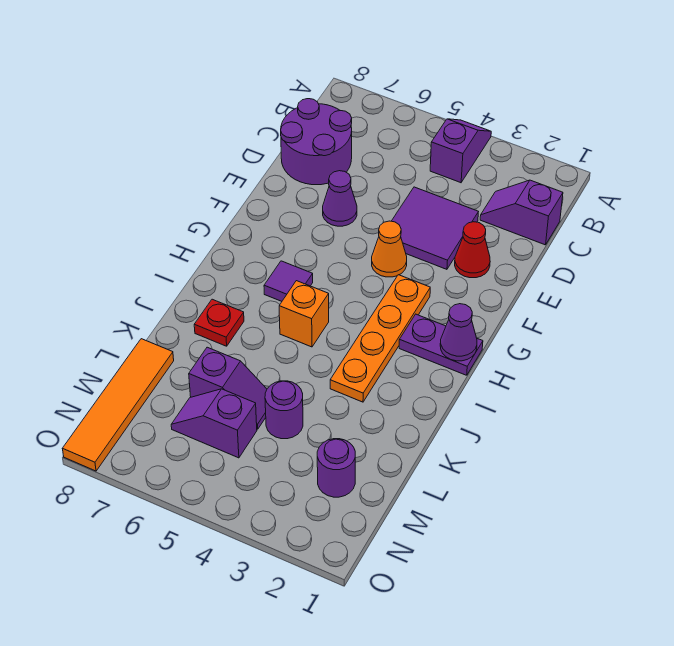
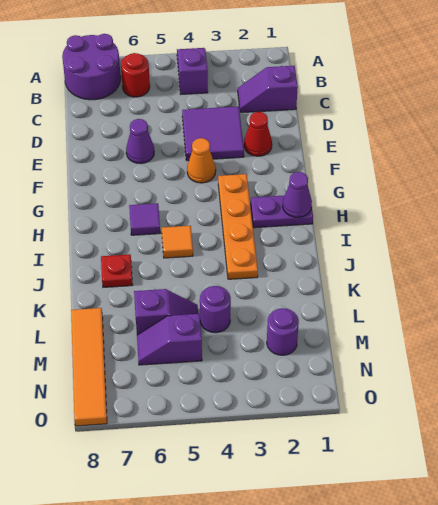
none -> red round brick B6 level 1
purple round brick C7:D8 level 1 -> purple round brick A7:B8 level 1
orange brick I5 level 1 -> orange tile I5 level 1

